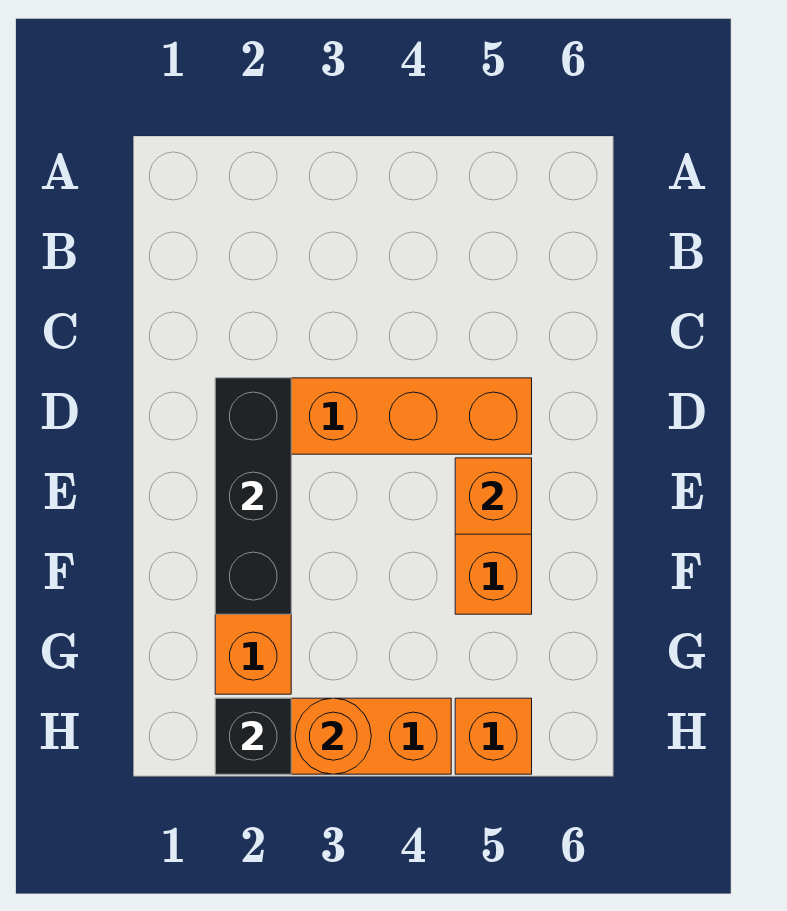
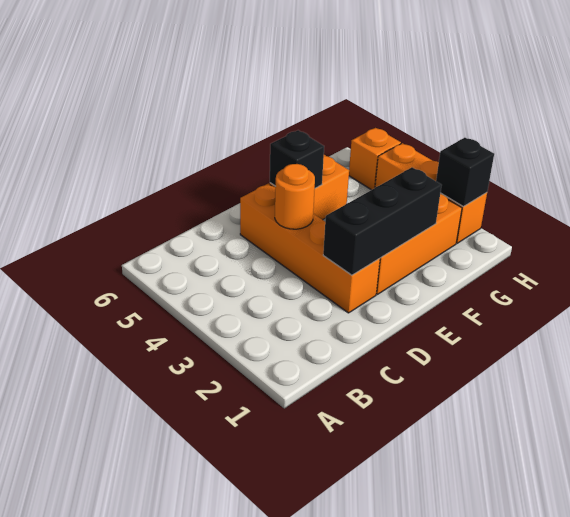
orange brick E5 level 2 -> black brick E5 level 2
orange round brick H3 level 2 -> orange round brick D4 level 2

